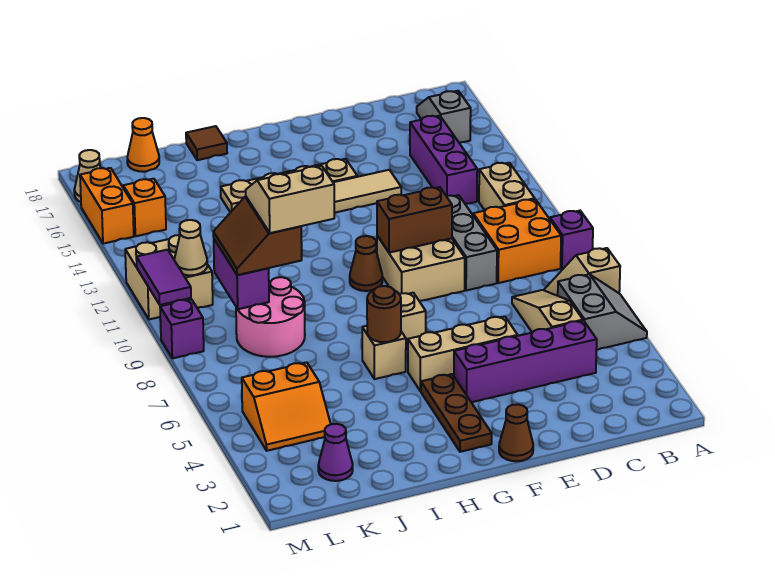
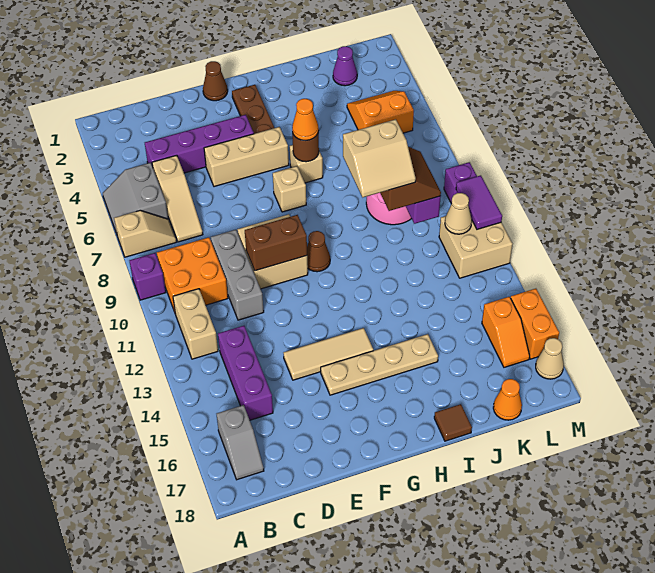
none -> orange cone H6 level 3

